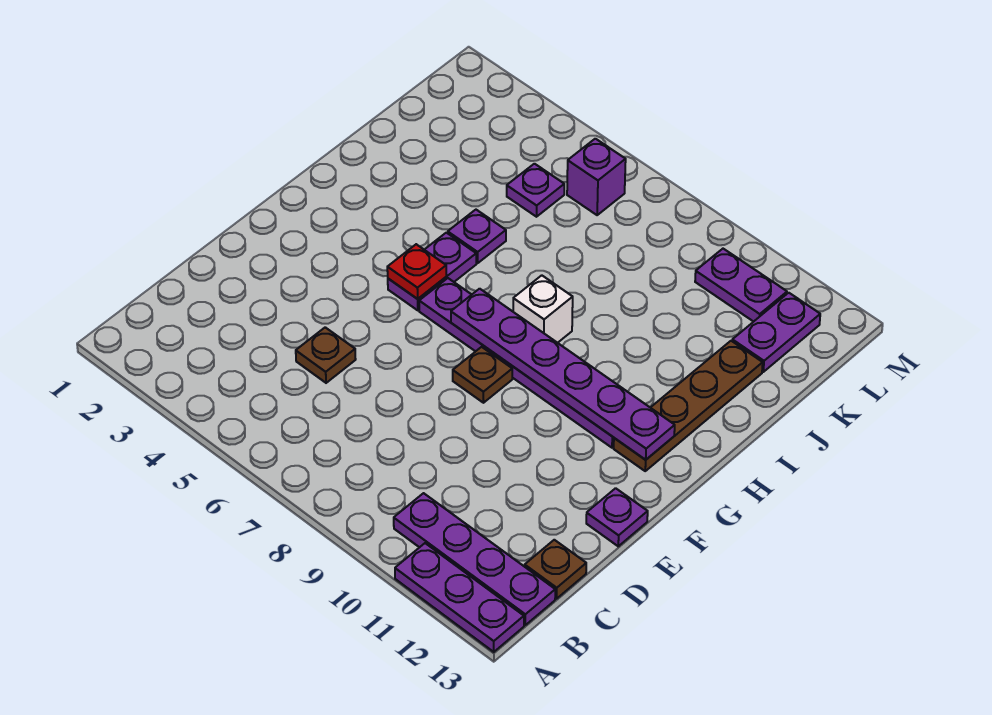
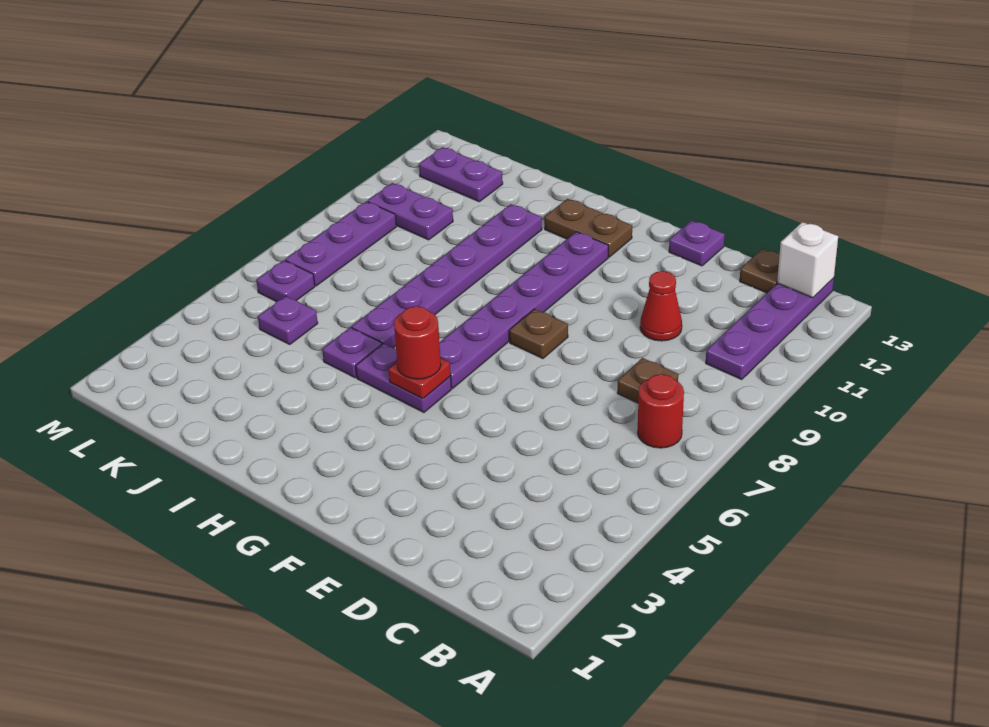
purple plate A11:A13 level 1 -> purple plate L7:L9 level 1
none -> red round brick B7 level 1
brown plate D5 level 1 -> brown plate C8 level 1
none -> red cone D10 level 1
none -> red round brick G5 level 3
purple plate G7:G12 level 2 -> purple plate I6:I11 level 1
brown plate G12:J12 level 1 -> brown plate G12:H12 level 1
white brick H8 level 1 -> white brick B13 level 2
purple brick L6 level 1 -> purple plate L6 level 1
purple plate L10:L11 level 1 -> purple plate K10:L10 level 1

